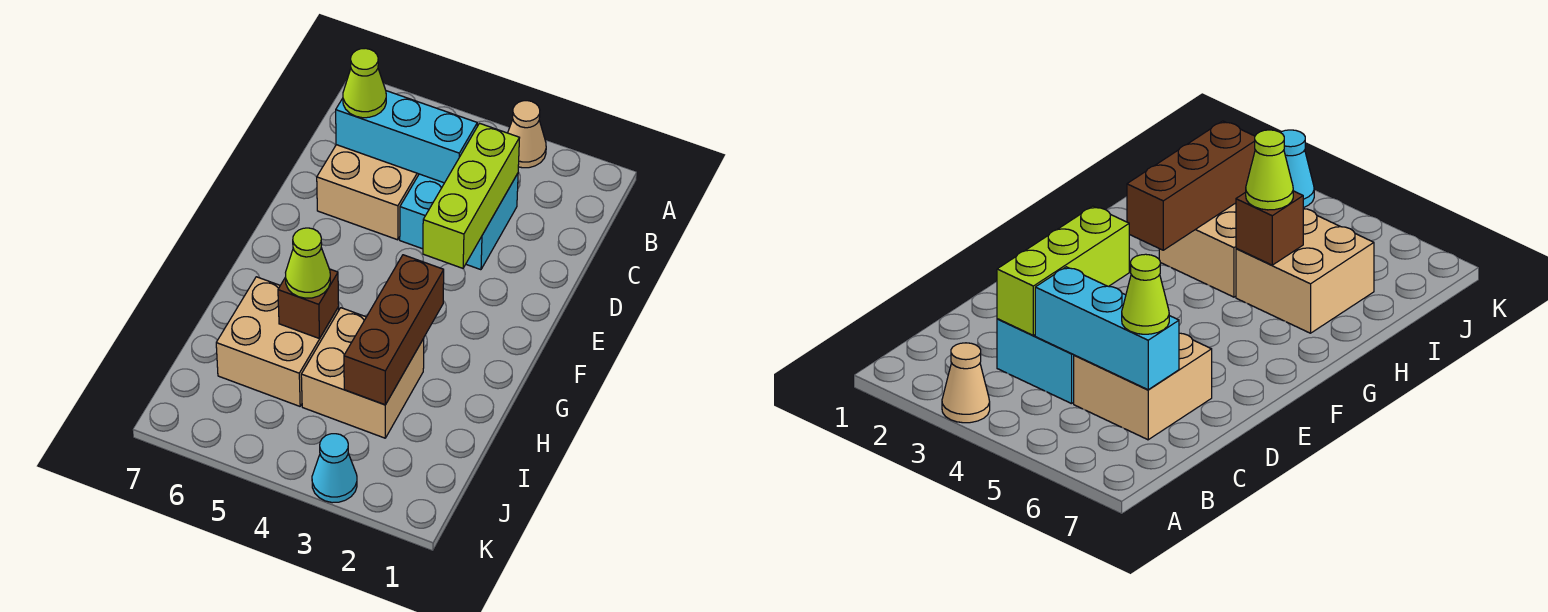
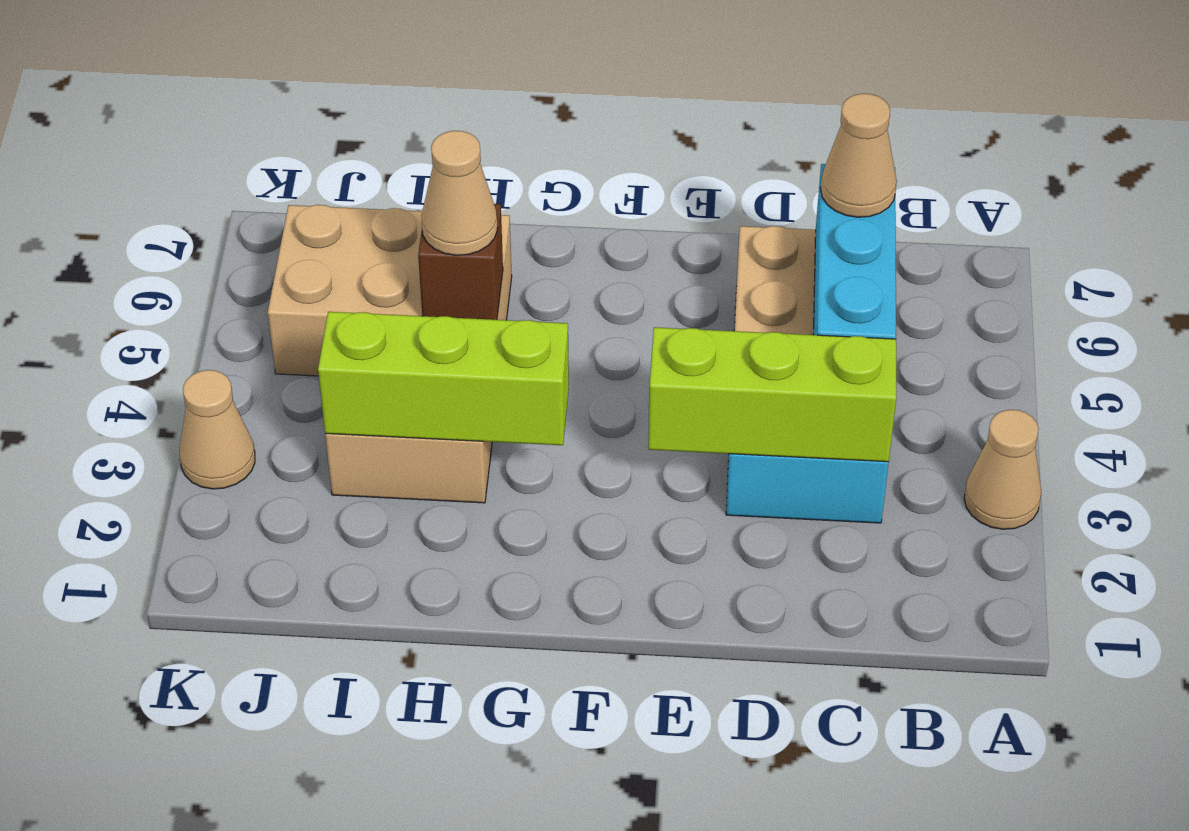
lime cone C6 level 3 -> tan cone C6 level 3
brown brick G3:I3 level 2 -> lime brick G3:I3 level 2
tan brick H5:I6 level 1 -> tan brick H5:J6 level 1
lime cone H5 level 3 -> tan cone H5 level 3
cyan cone K3 level 1 -> tan cone K3 level 1

